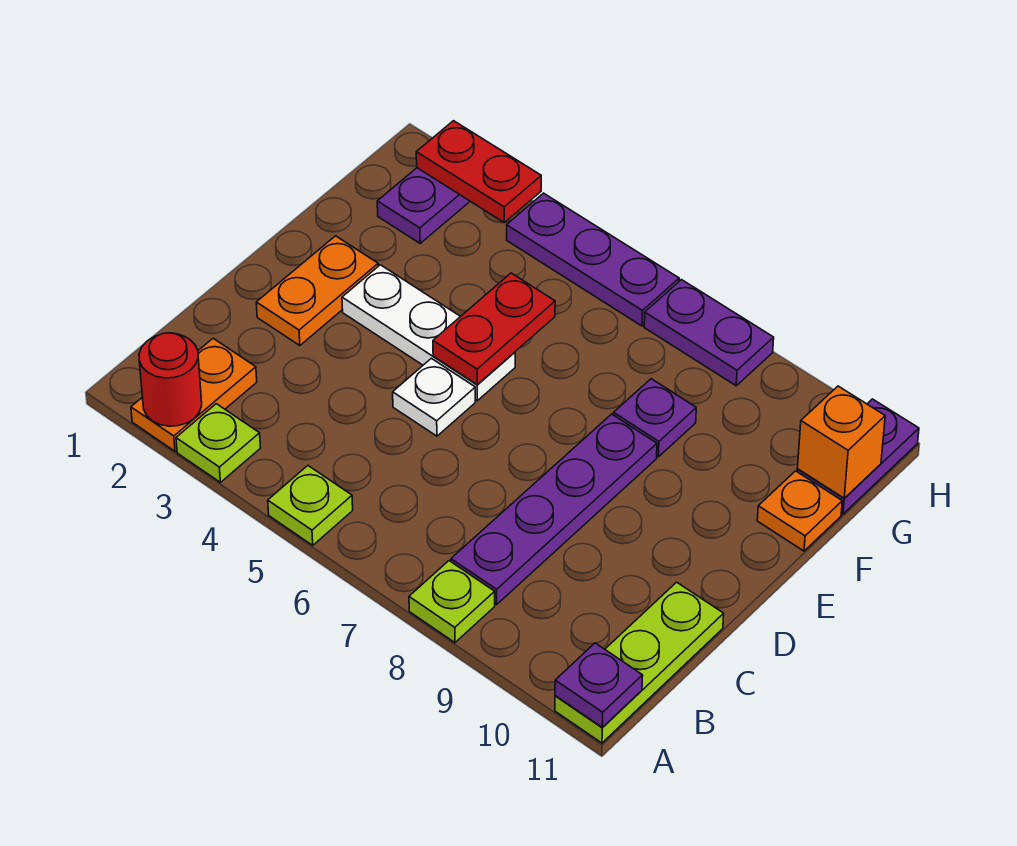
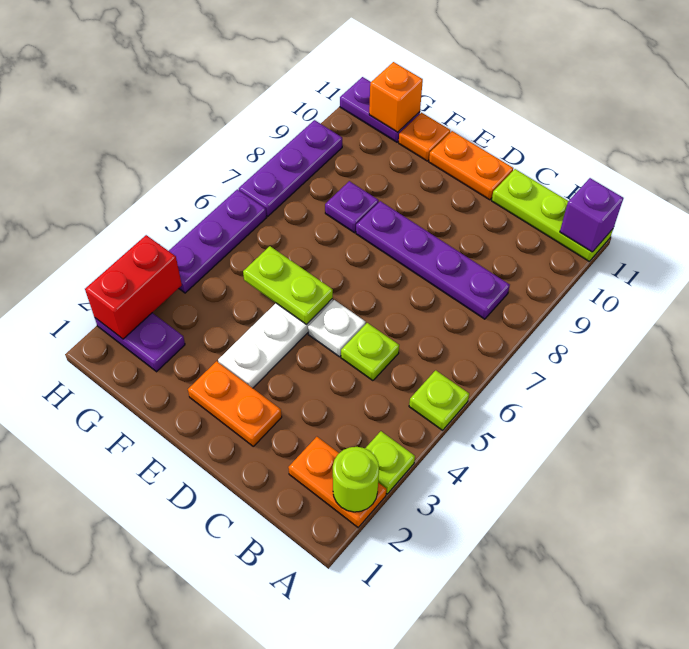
red round brick A2 level 2 -> lime round brick A2 level 2
lime plate A8 level 1 -> lime plate C5 level 1
purple plate A11 level 2 -> purple brick A11 level 2
none -> orange plate D11:E11 level 1
red plate E5:F5 level 2 -> lime plate E5:F5 level 2
red plate H2:H3 level 2 -> red brick H2:H3 level 2
purple plate H7:H8 level 1 -> purple plate H7:H9 level 1

